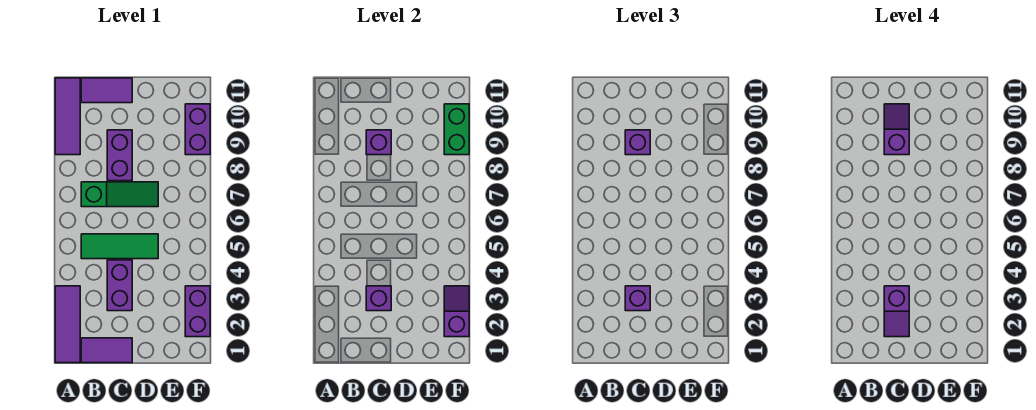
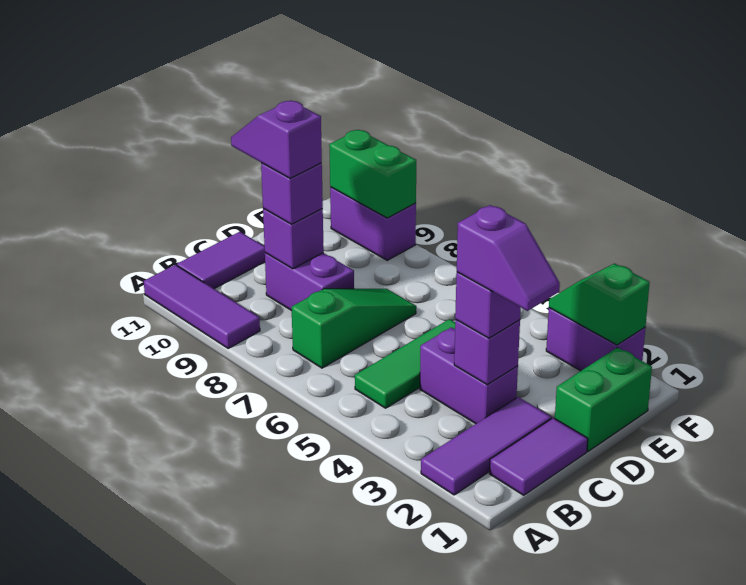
purple tile A1:A3 level 1 -> purple tile A2:C2 level 1
none -> green brick D1:E1 level 1
purple slope F2:F3 level 2 top 2 -> green slope F2:F3 level 2 top 2

